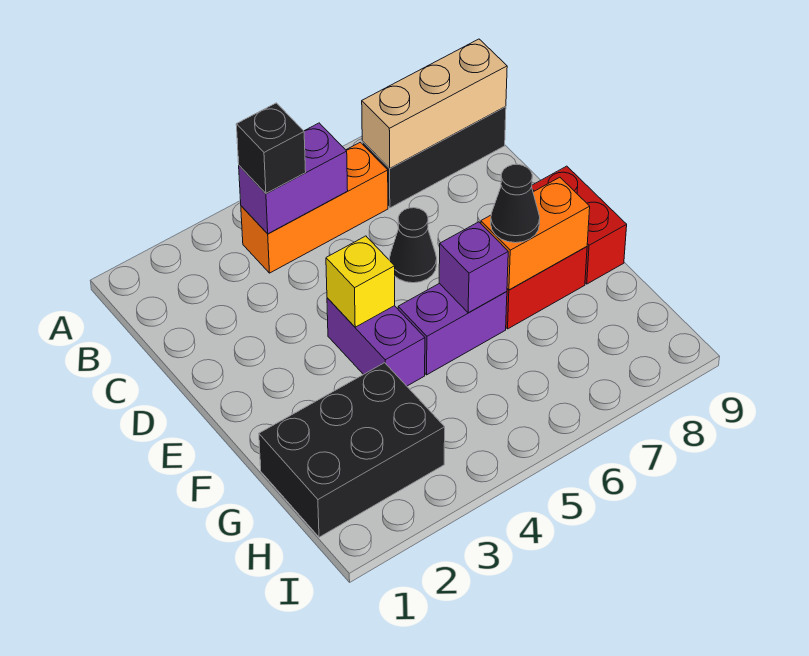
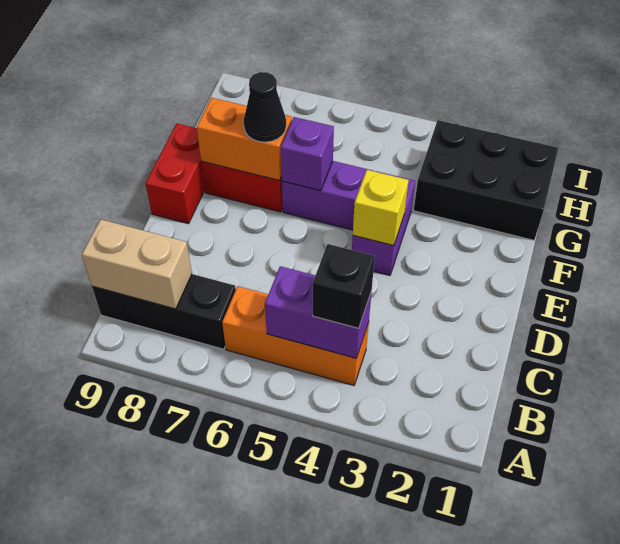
tan brick B7:B9 level 2 -> tan brick B8:B9 level 2
black cone D6 level 1 -> none

